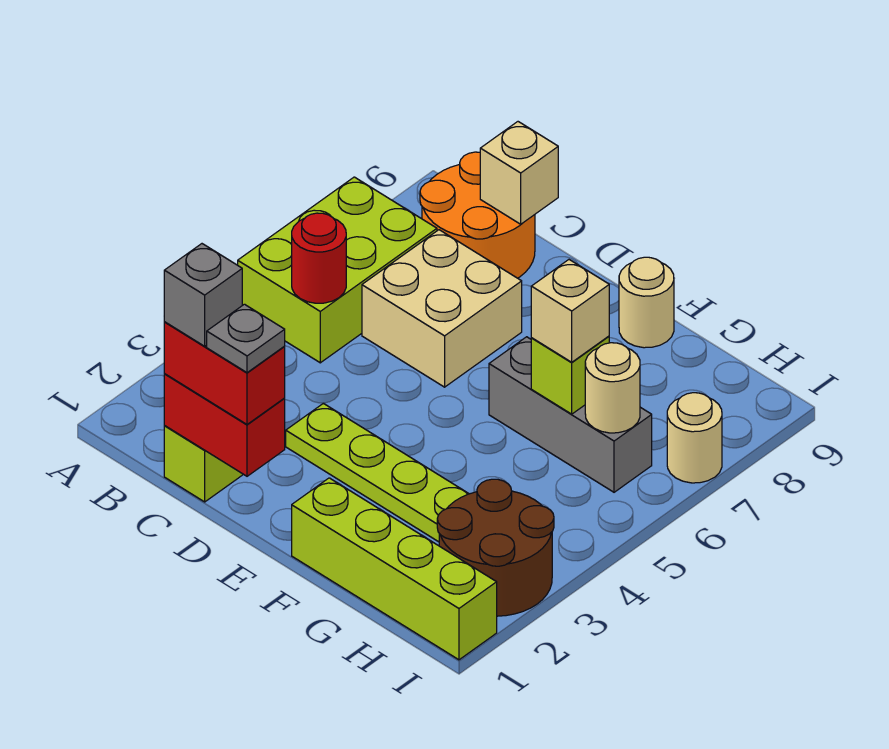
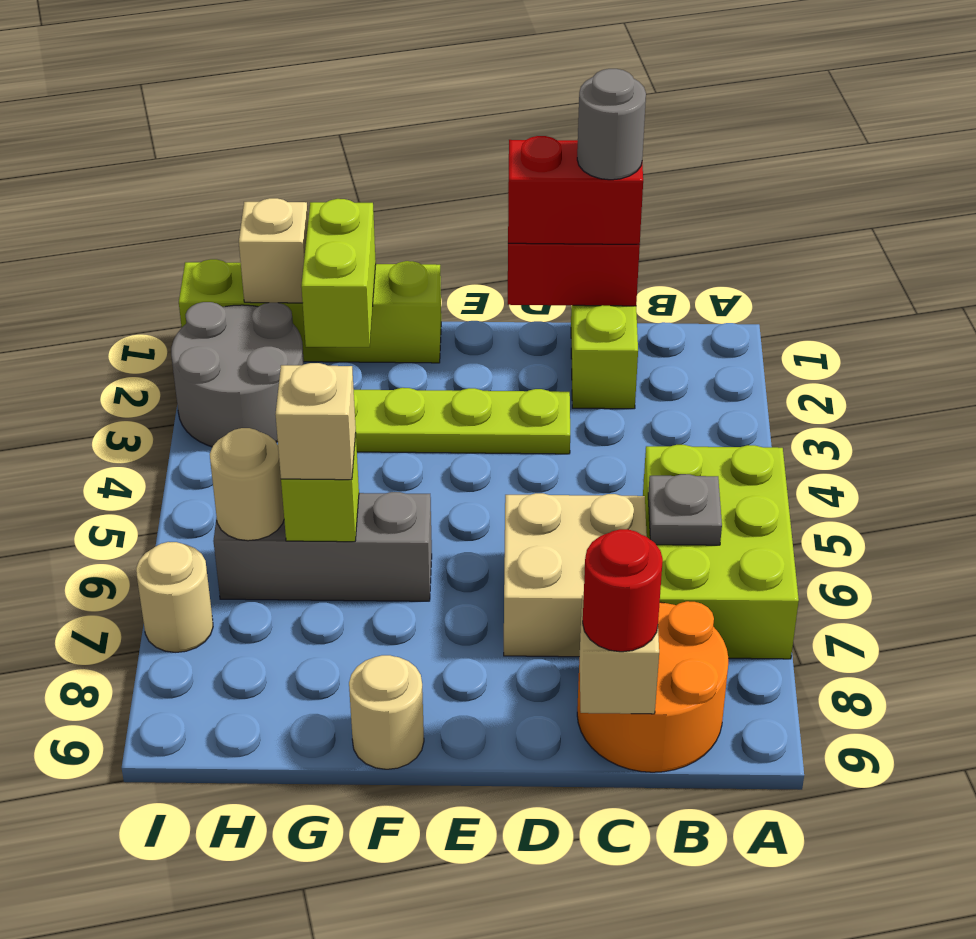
red round brick B5 level 2 -> red round brick C9 level 3
grey brick C1 level 4 -> grey round brick C1 level 4
grey plate D1 level 4 -> grey plate B6 level 2
none -> lime brick G1:G2 level 2
none -> tan brick H1 level 2
brown round brick H2:I3 level 1 -> grey round brick H2:I3 level 1

